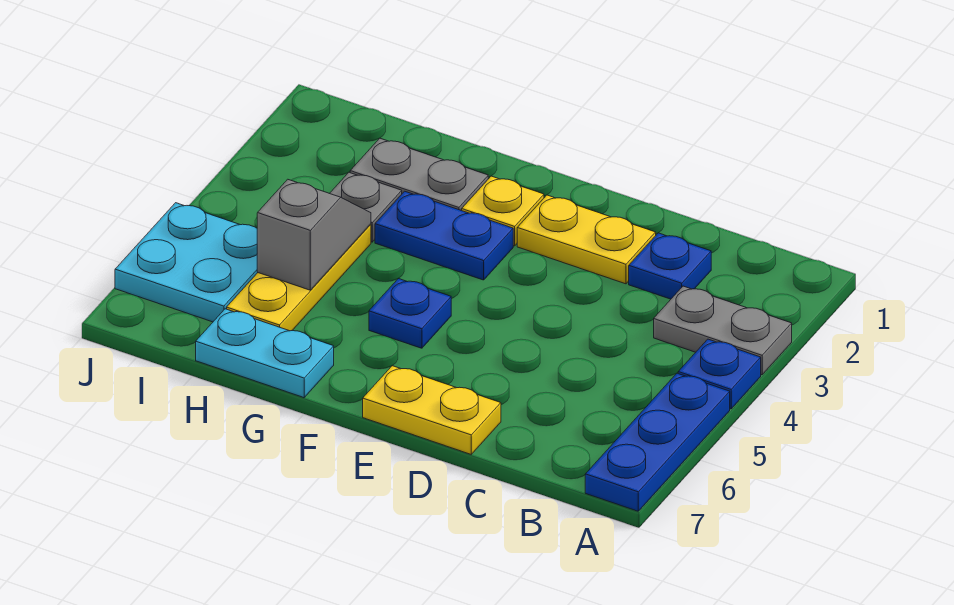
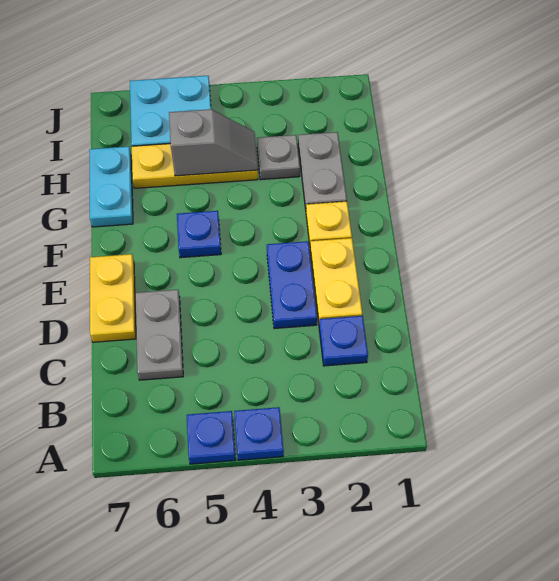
grey plate A3:B3 level 1 -> grey plate C6:D6 level 1
blue plate A5:A7 level 1 -> blue plate A5 level 1
blue plate F3:G3 level 1 -> blue plate D3:E3 level 1

